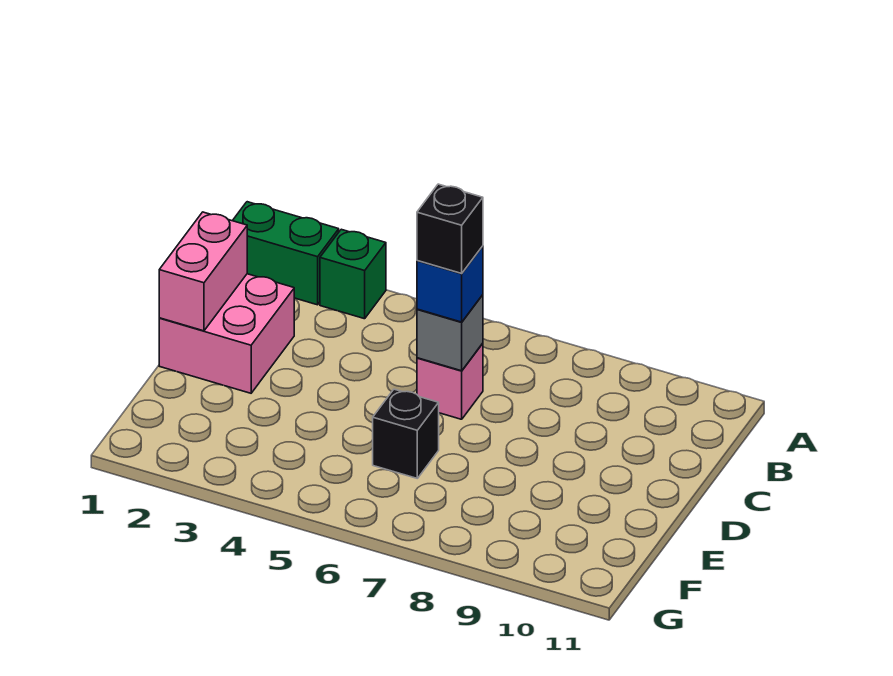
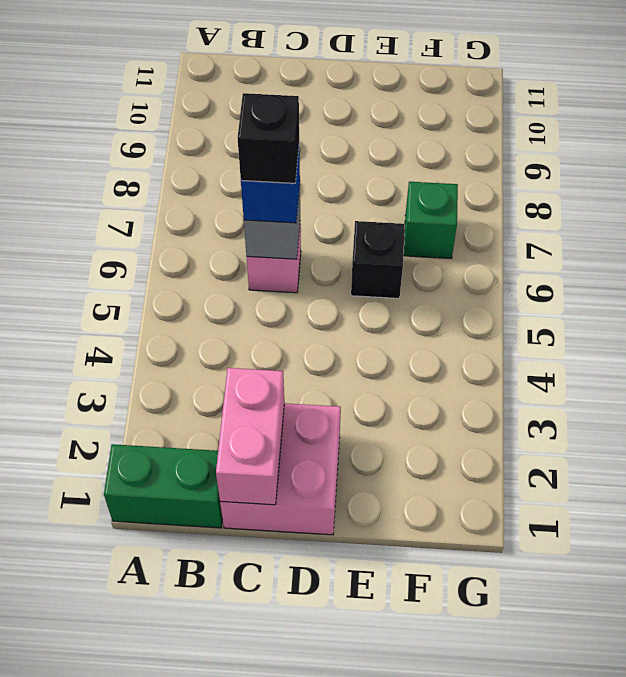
green brick A1:A2 level 1 -> green brick A1:B1 level 1
green brick A3 level 1 -> green brick F7 level 1
pink brick C1:D1 level 2 -> pink brick C1:C2 level 2

